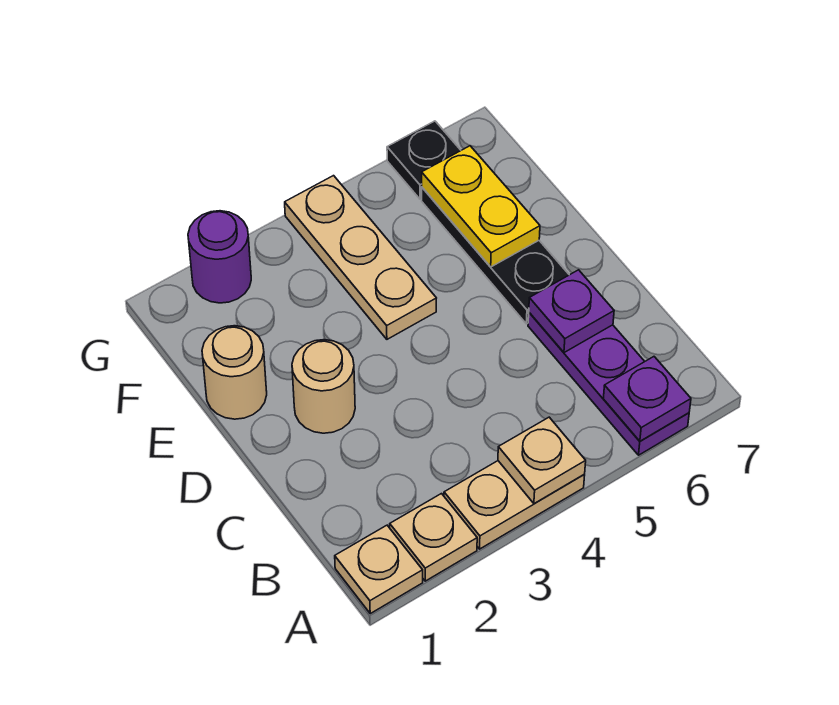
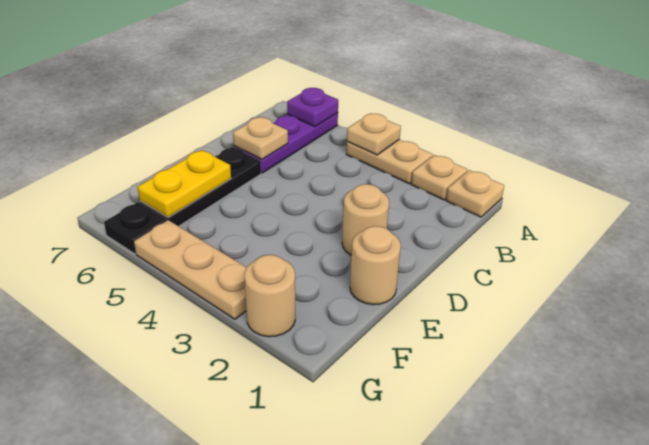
purple plate C6 level 2 -> tan plate C6 level 2
tan plate E4:G4 level 1 -> tan plate G3:G5 level 1
purple round brick G2 level 1 -> tan round brick G2 level 1

